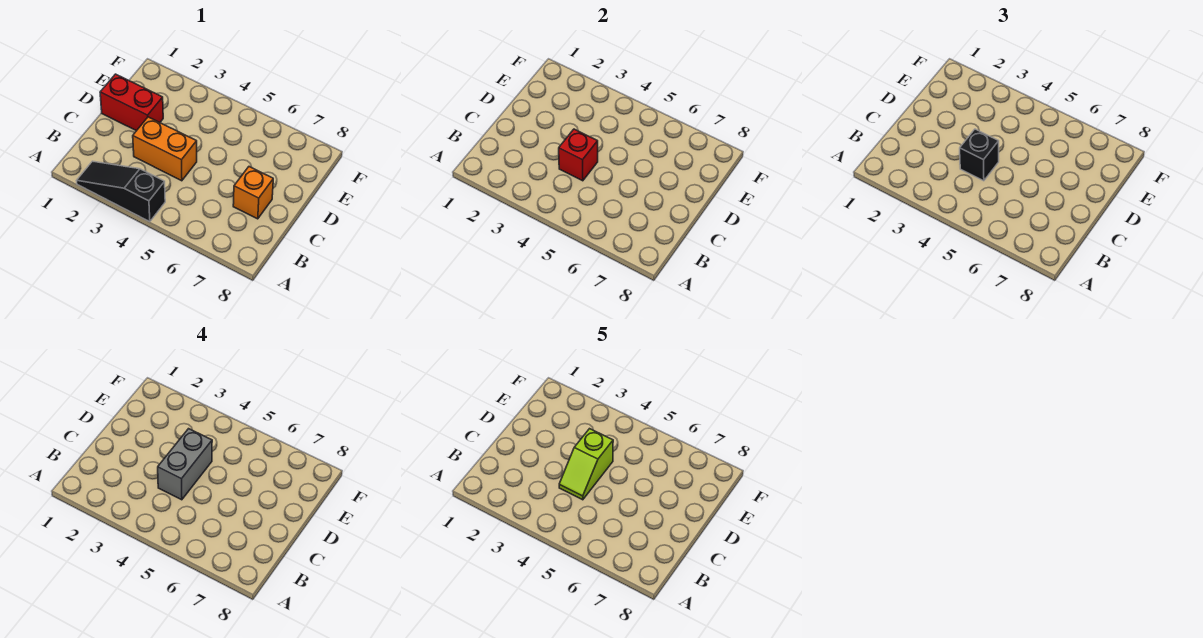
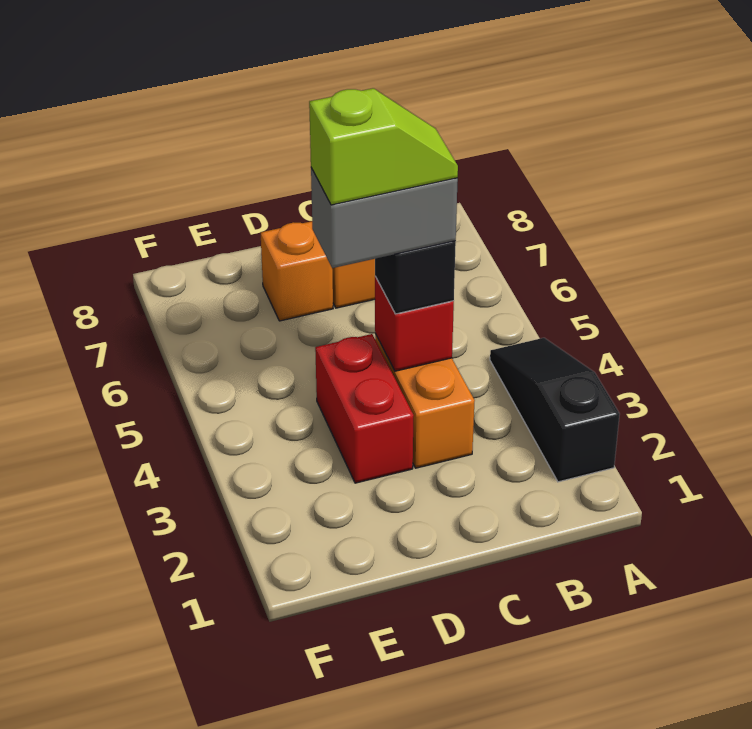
black slope A2:A4 level 1 top 4 -> black slope A2:A4 level 1 top 2
red brick D1:D2 level 1 -> red brick D3:D4 level 1
none -> orange brick D7 level 1

